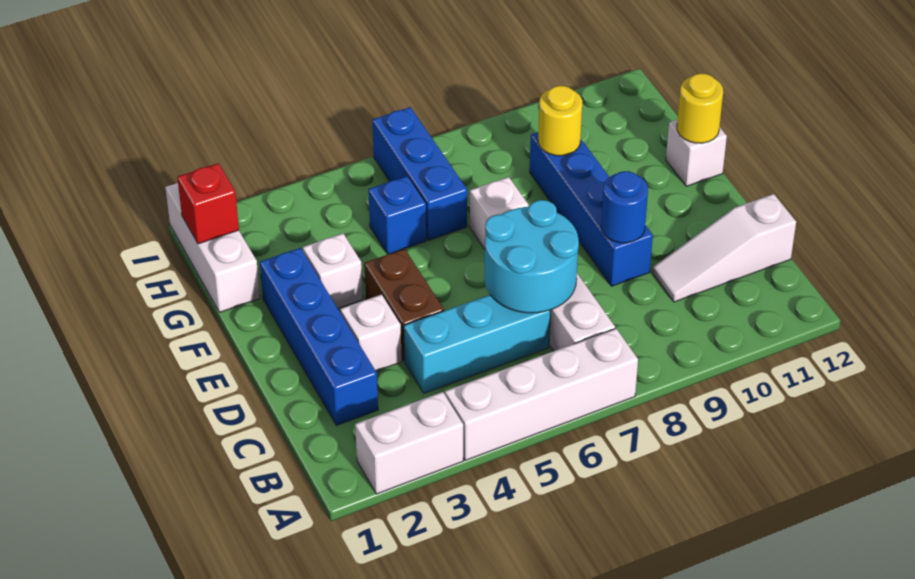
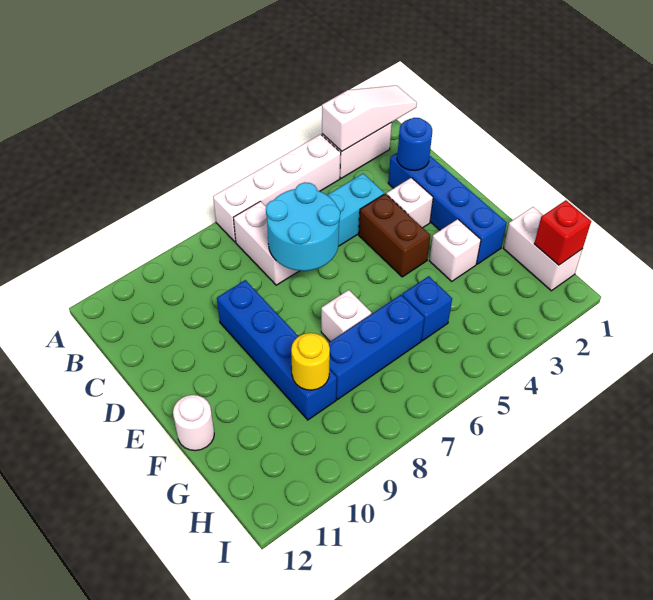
white slope C10:C12 level 1 top 12 -> white slope A1:A3 level 2 top 3
blue round brick D9 level 2 -> blue round brick C2 level 2
white brick F12 level 1 -> white round brick F12 level 1
yellow round brick F12 level 2 -> none
white brick G1:I1 level 1 -> white brick G1:H1 level 1
blue brick G6:I6 level 1 -> blue brick G6:G8 level 1

